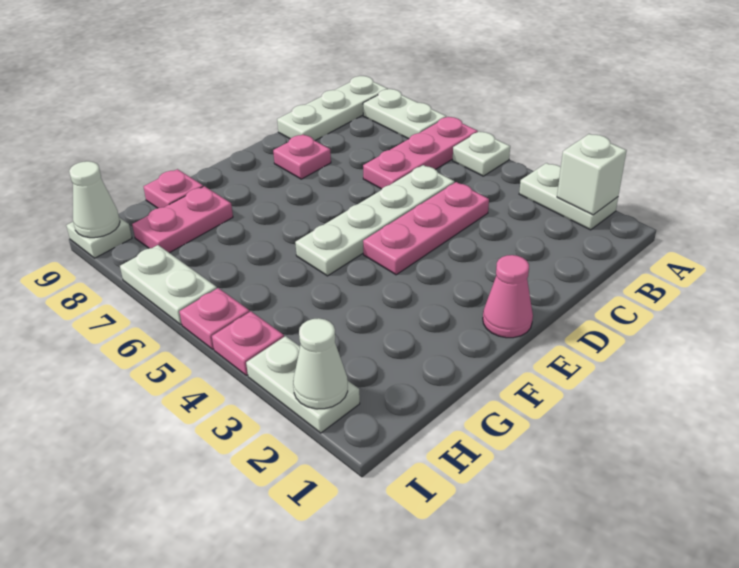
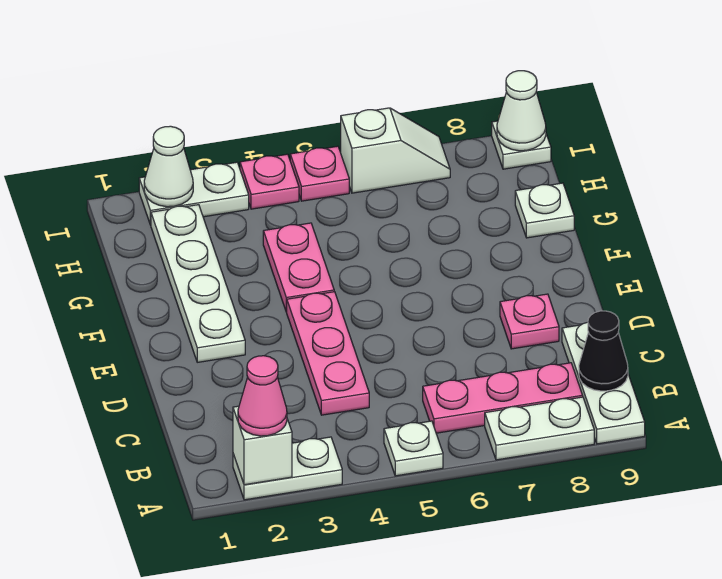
pink plate A6:C6 level 1 -> pink plate B6:B8 level 1
none -> black cone B9 level 2
white plate C5:F5 level 1 -> white plate E2:H2 level 1
pink cone E1 level 1 -> pink cone A2 level 3
pink plate G8:H8 level 1 -> pink plate F4:G4 level 1
pink plate G9 level 1 -> white plate G9 level 1
white plate I6:I7 level 1 -> white slope I6:I7 level 1 top 6

